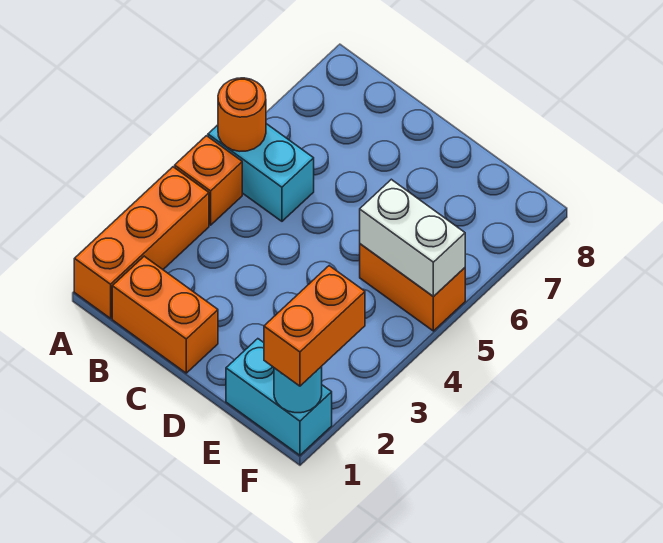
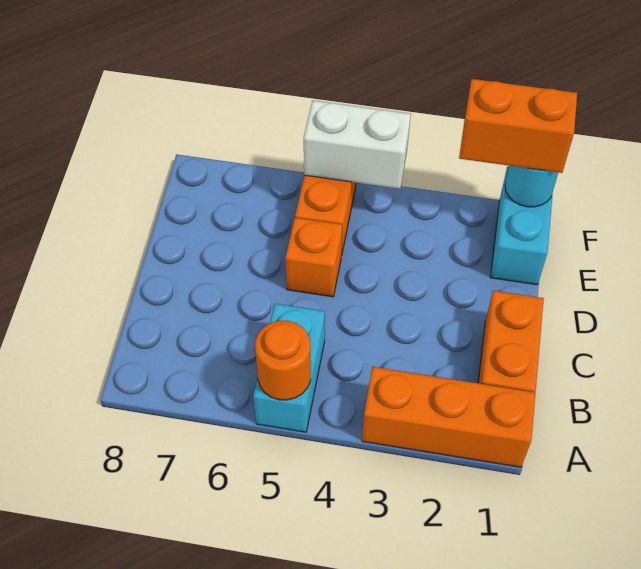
orange brick A4 level 1 -> orange brick D5 level 1
white brick E5:F5 level 2 -> white brick F4:F5 level 2

